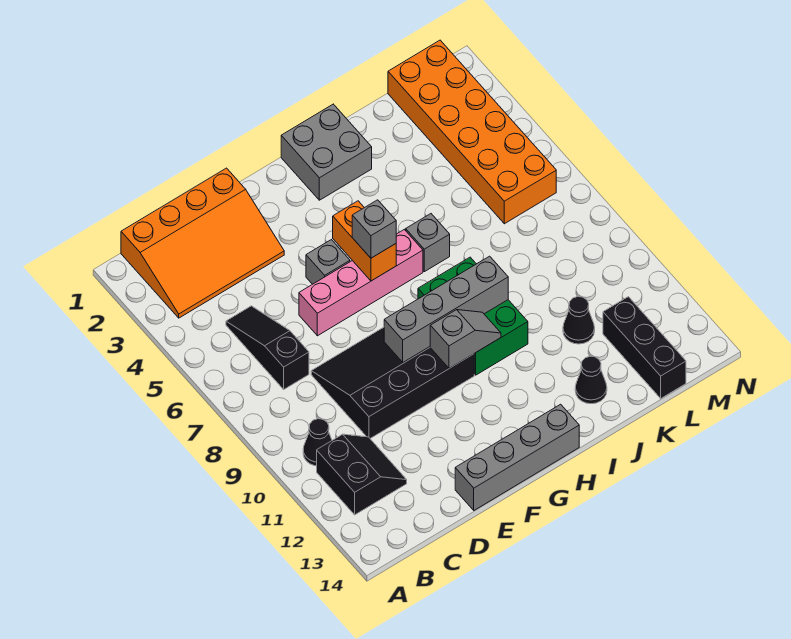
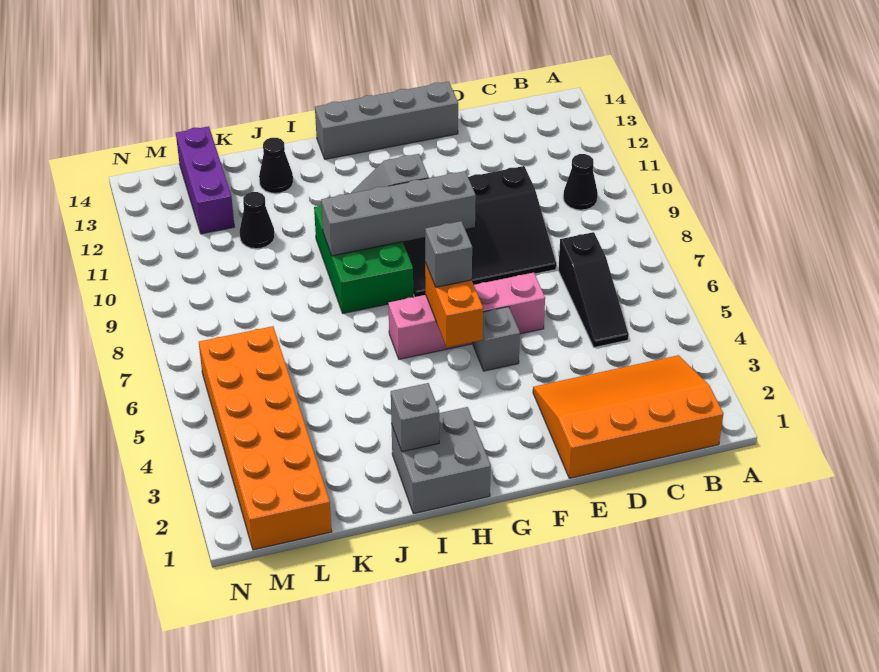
black slope B11:C12 level 1 top B -> none
grey brick I6 level 1 -> grey brick I2 level 2
black brick L12:L14 level 1 -> purple brick L12:L14 level 1

